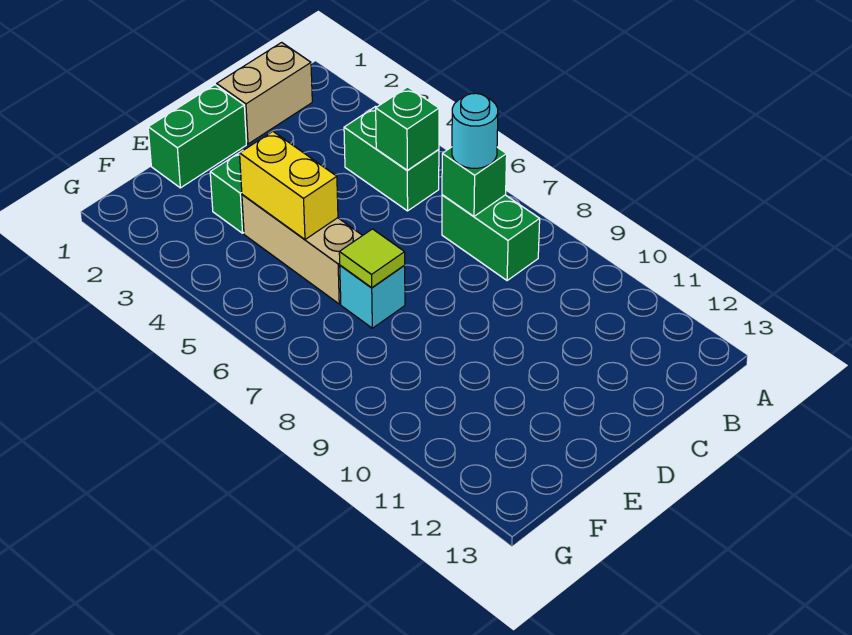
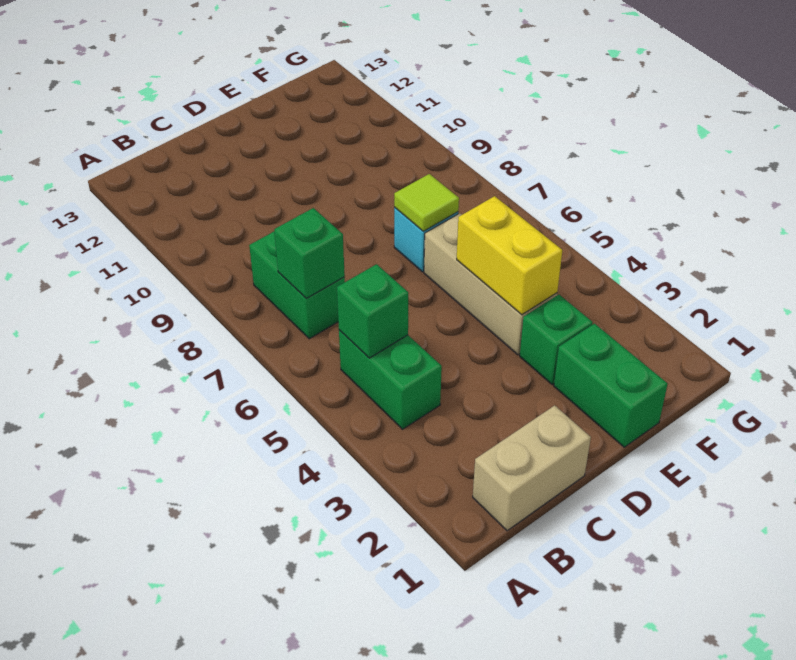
cyan round brick B7 level 3 -> none
green brick D1:E1 level 1 -> green brick E1:E2 level 1

